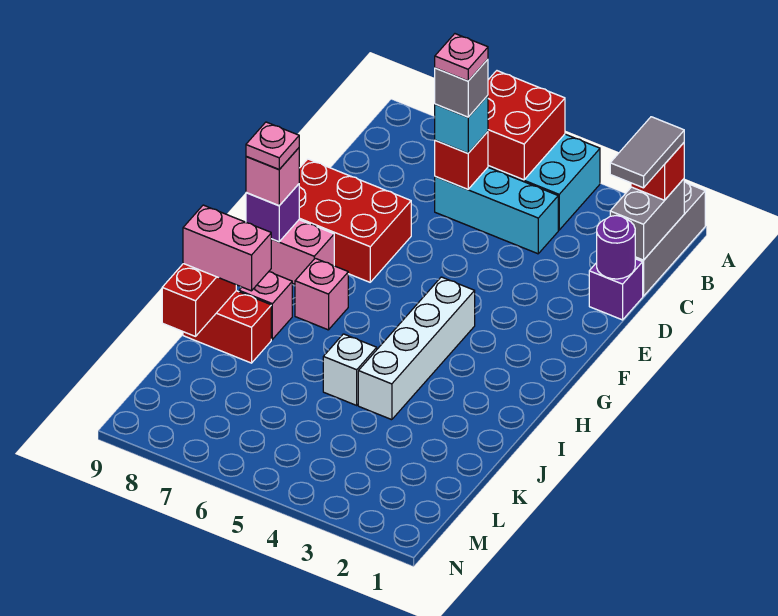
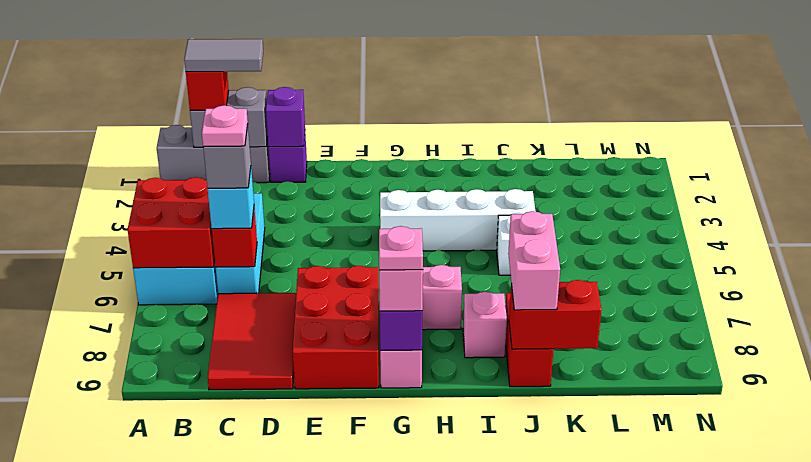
none -> red tile C7:D9 level 1
purple round brick D1 level 2 -> purple brick D1 level 2

